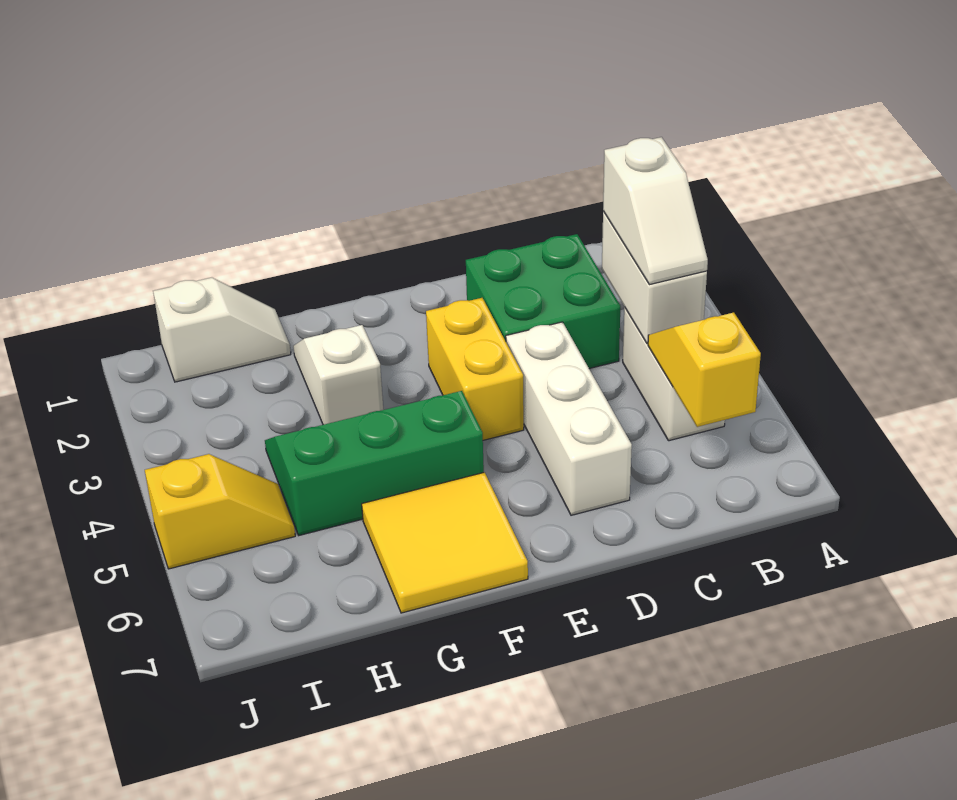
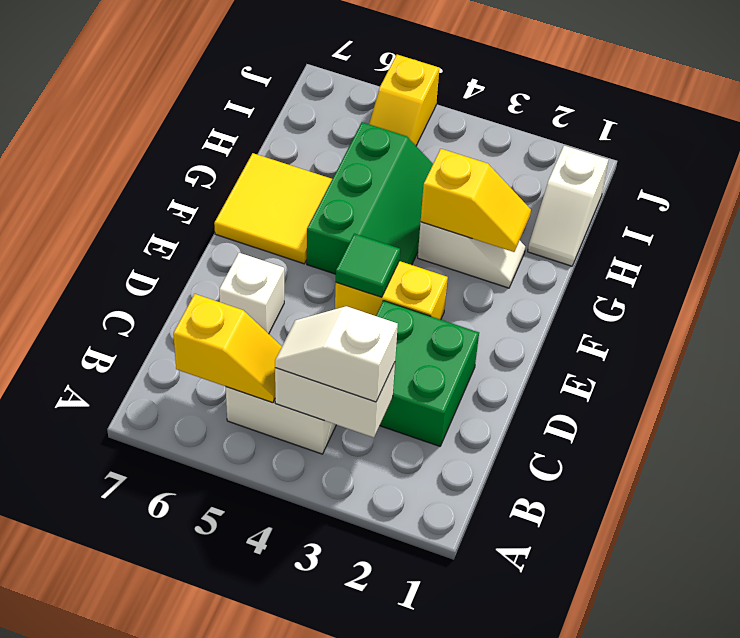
white brick D4:D6 level 1 -> white brick D6 level 1
none -> green tile E4 level 2
none -> yellow slope G2:G3 level 2 top 3

